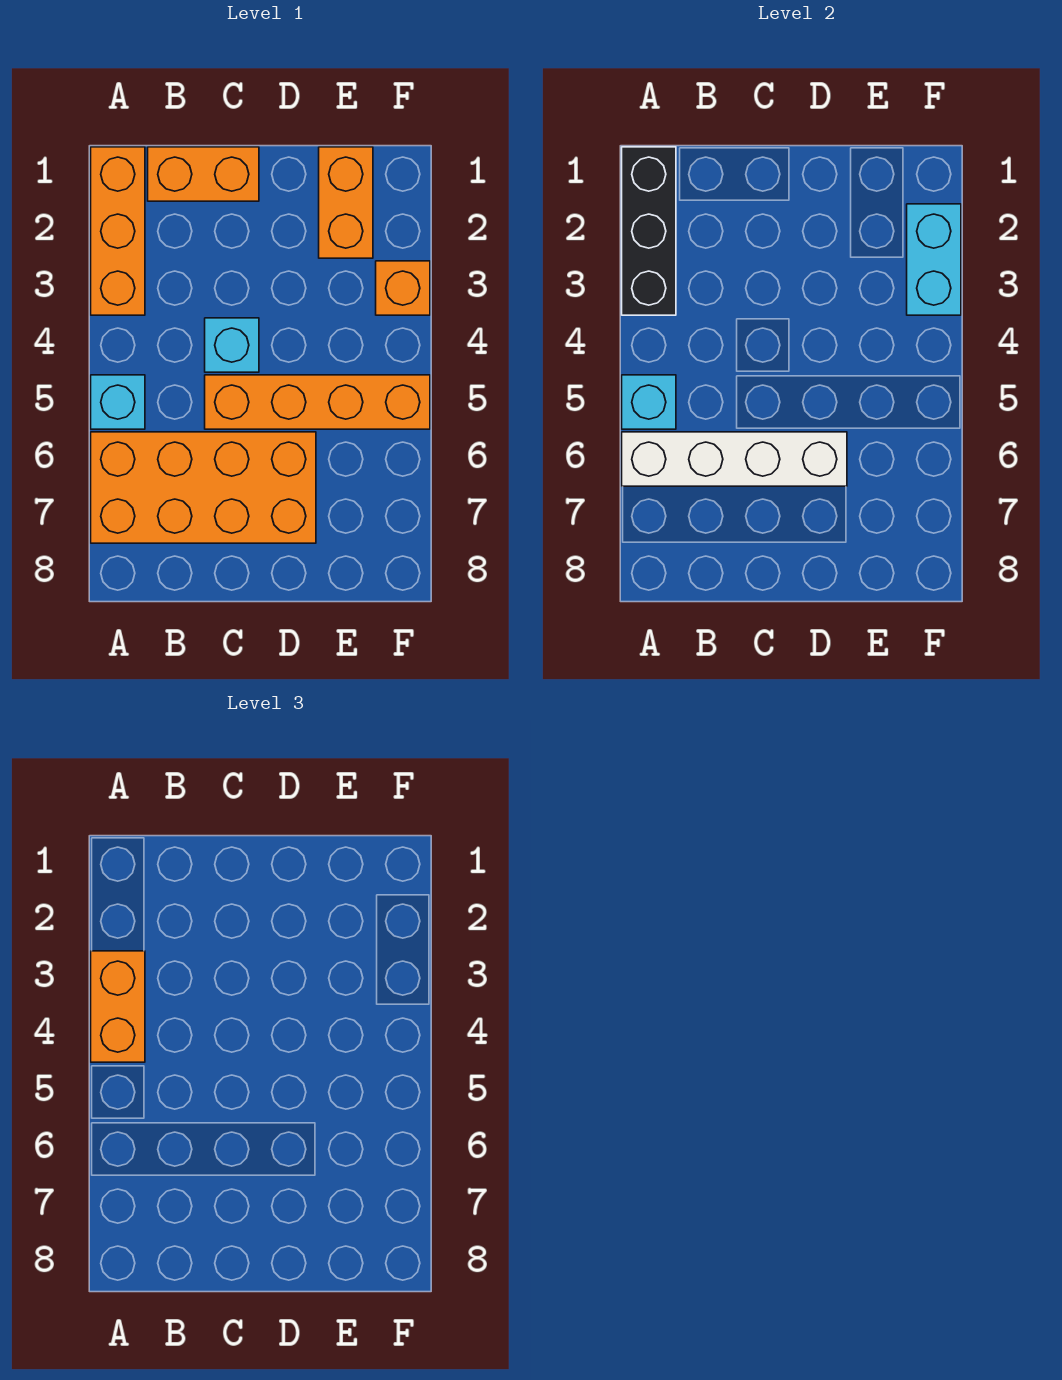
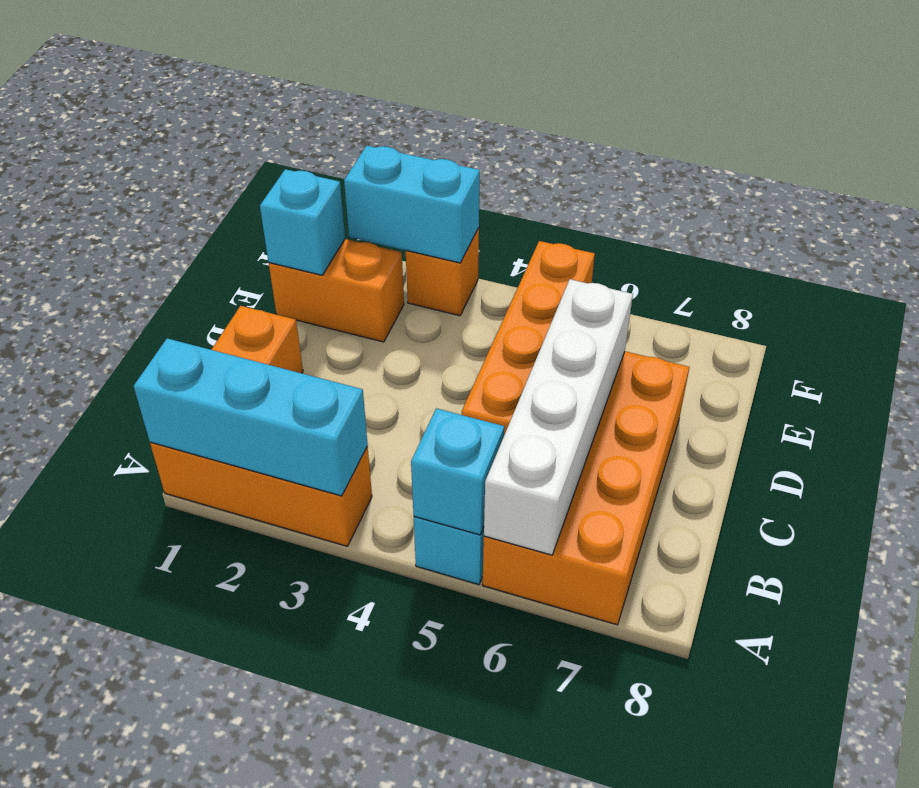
black brick A1:A3 level 2 -> cyan brick A1:A3 level 2
orange brick A3:A4 level 3 -> none
cyan brick C4 level 1 -> cyan brick E1 level 2

